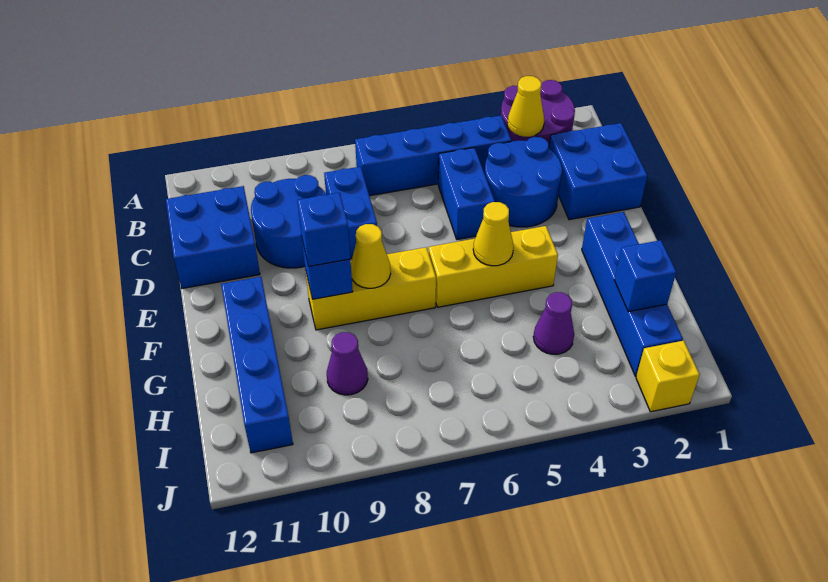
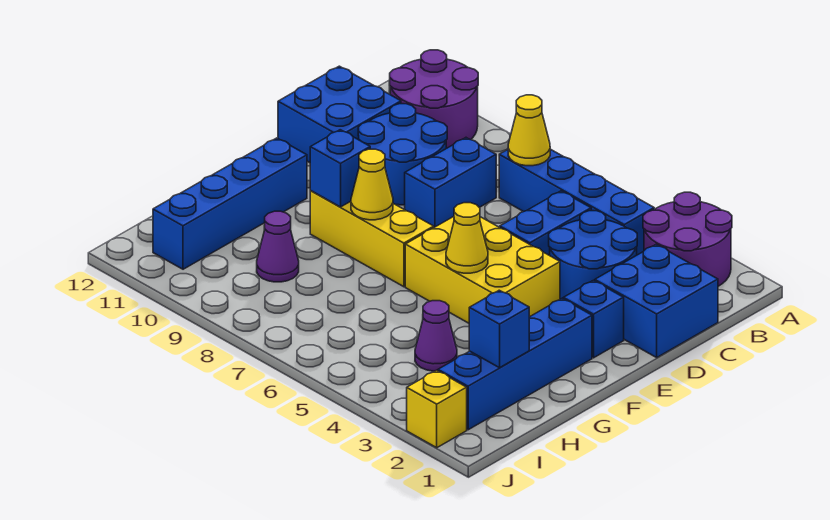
none -> purple round brick A10:B11 level 1
yellow cone B3 level 2 -> yellow cone B7 level 2
yellow brick F4:F6 level 1 -> yellow brick E4:F6 level 1
blue brick F9 level 3 -> blue brick E2 level 1

